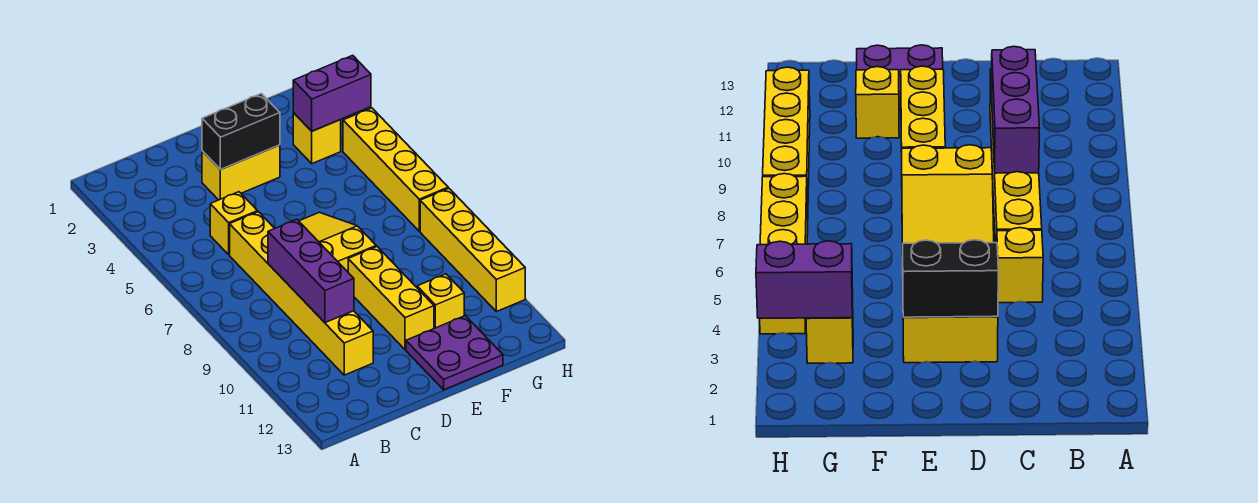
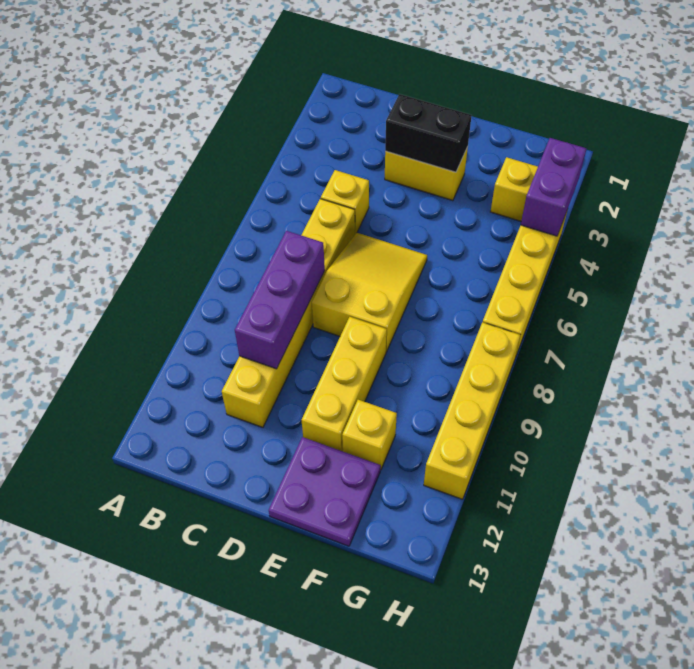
purple brick G3:H3 level 2 -> purple brick H3:H4 level 2

